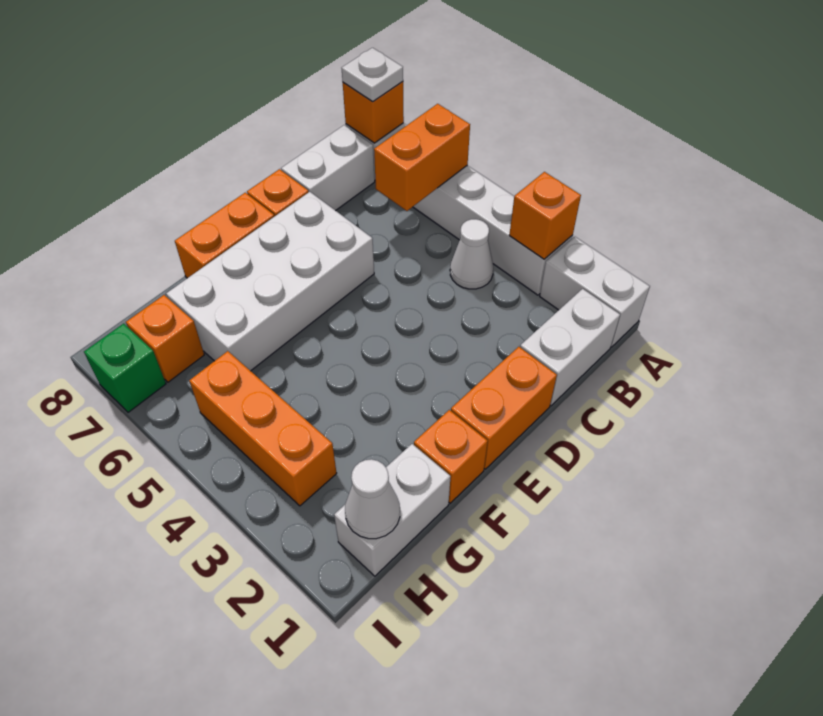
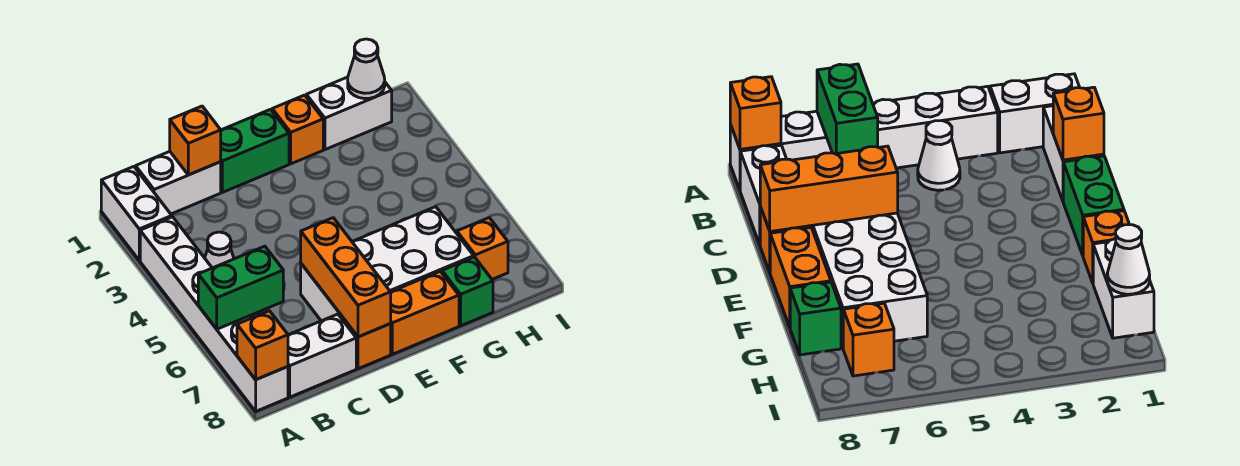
orange brick A3 level 2 -> orange brick C1 level 2
orange brick A6:B6 level 2 -> green brick A6:B6 level 2
white plate A8 level 3 -> none
orange brick D1:E1 level 1 -> green brick D1:E1 level 1
orange brick H3:H5 level 1 -> orange brick D6:D8 level 2
green brick I7 level 1 -> green brick G8 level 1

